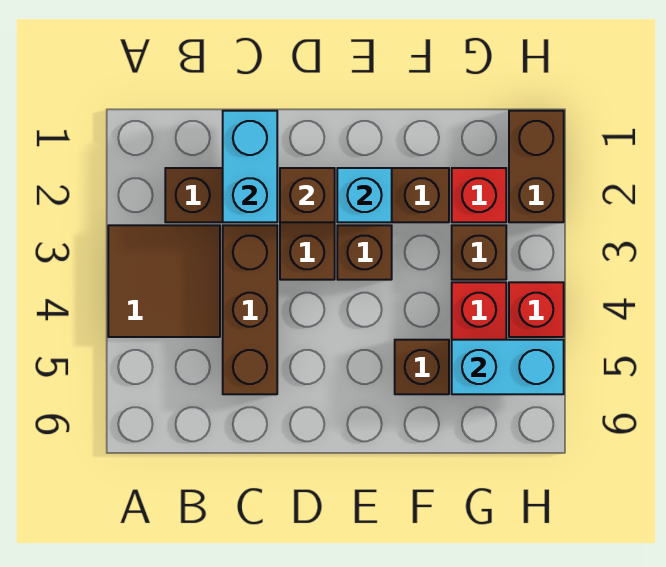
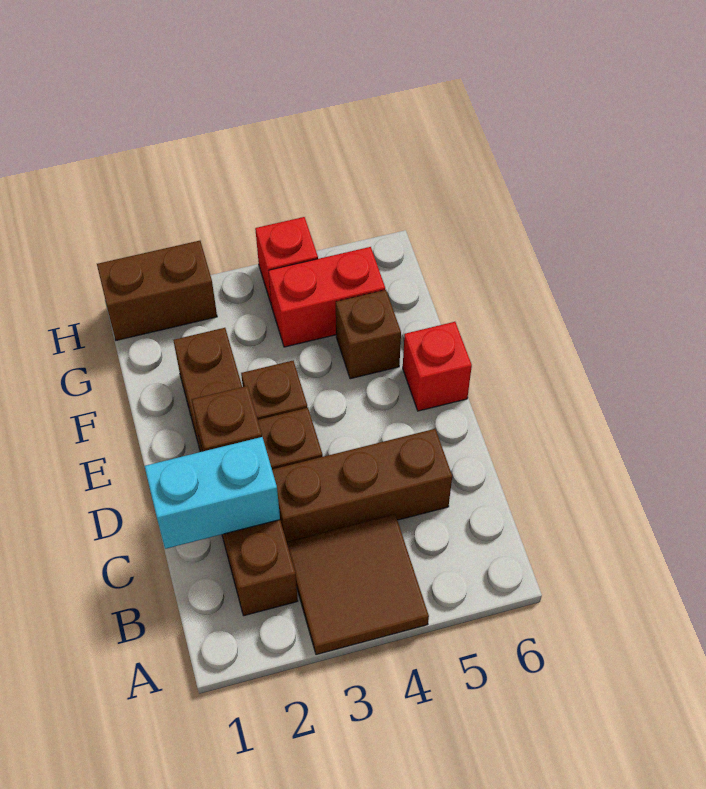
cyan brick E2 level 2 -> none
red brick G2 level 1 -> red brick E6 level 1
brown brick G3 level 1 -> none
cyan brick G5:H5 level 2 -> none

